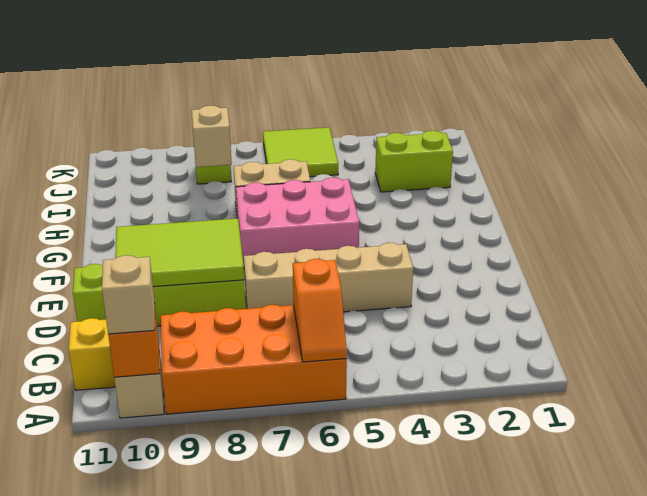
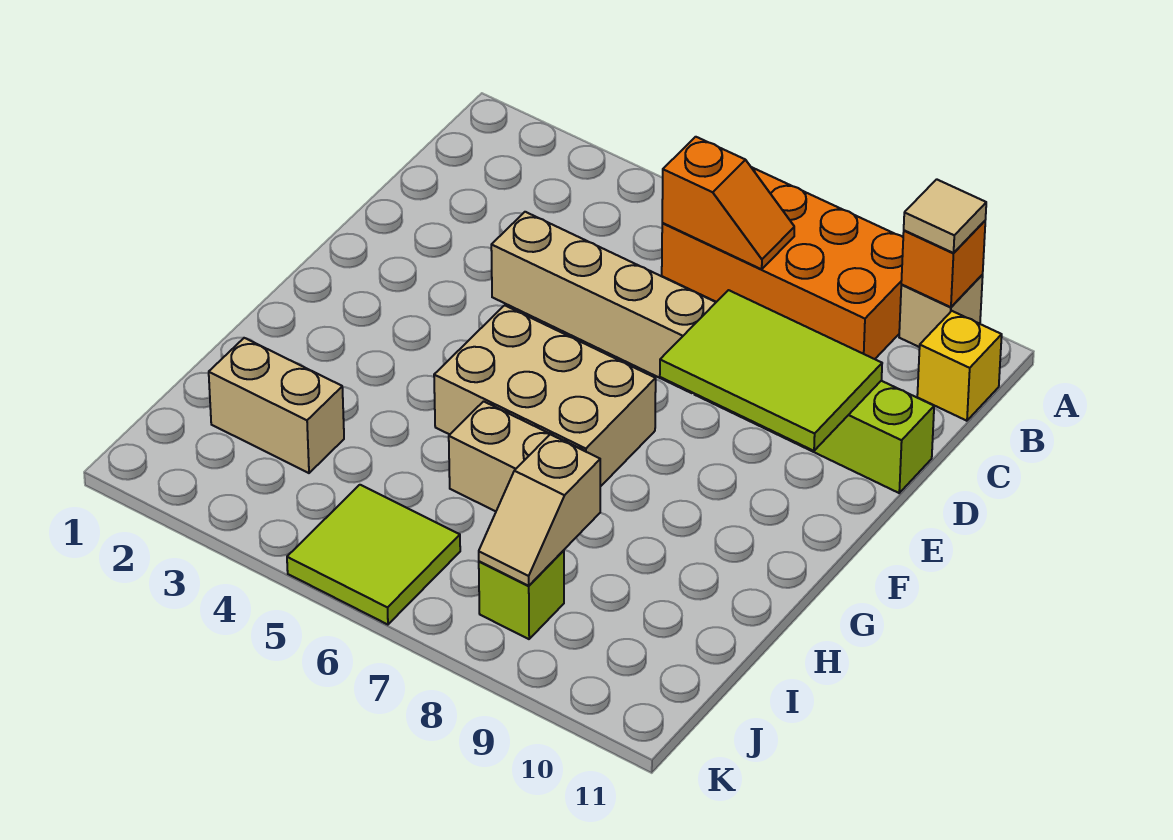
orange slope A6:B6 level 2 top B -> orange slope B6:B7 level 2 top 6
tan brick A10 level 3 -> tan tile A10 level 3
pink brick F5:G7 level 1 -> tan brick F5:G7 level 1
lime brick I2:I3 level 1 -> tan brick I2:I3 level 1

